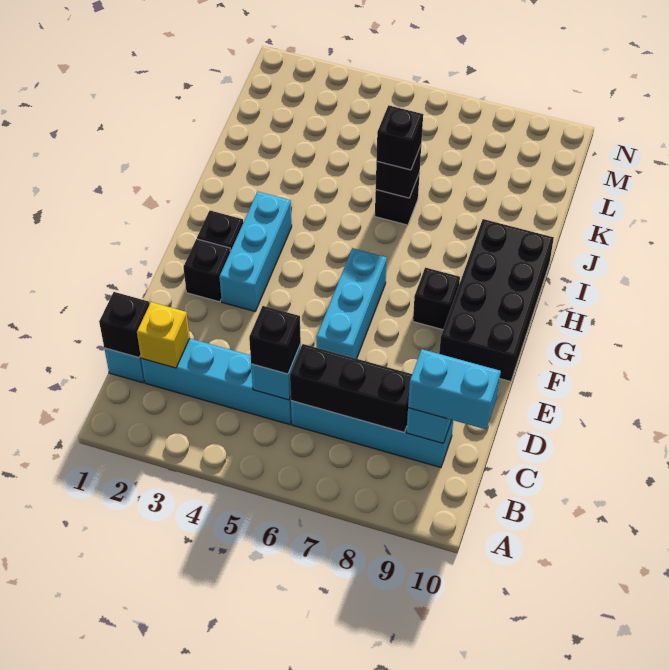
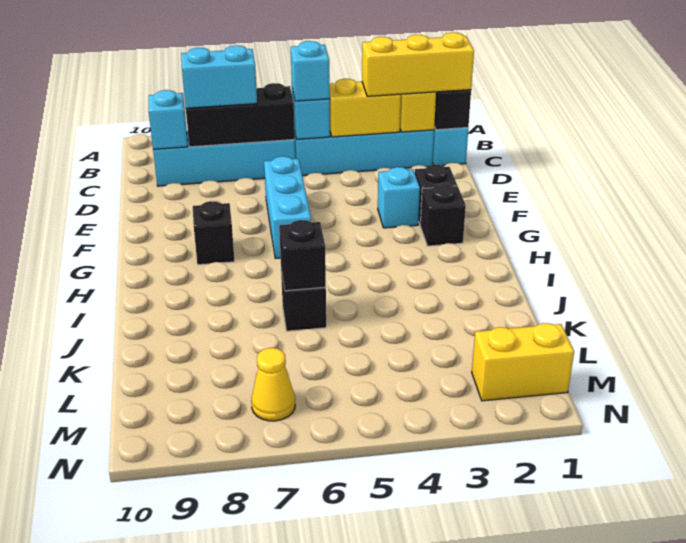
none -> yellow brick C1:C3 level 3
none -> yellow brick C3:C4 level 2
black brick C5 level 3 -> cyan brick C5 level 3
cyan brick C9:C10 level 3 -> cyan brick C7:C8 level 3
cyan brick F3:H3 level 1 -> cyan brick F3 level 1
black brick F9:I10 level 1 -> none
black brick J6 level 3 -> none
none -> yellow brick M1:M2 level 1
none -> yellow cone M7 level 1

